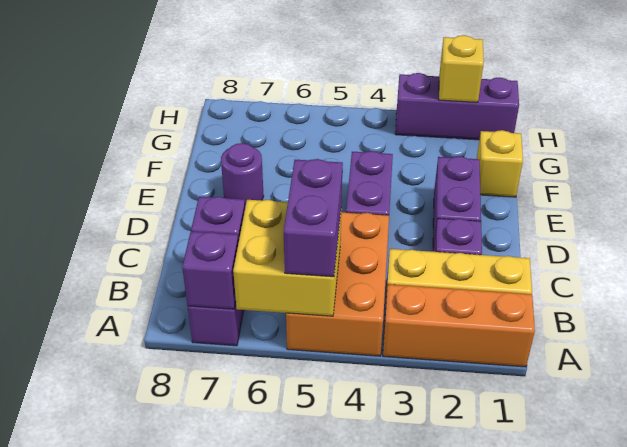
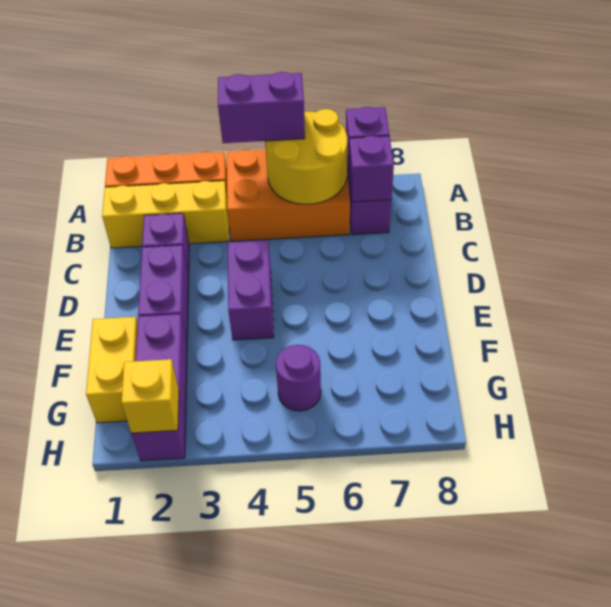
orange brick A4:C5 level 1 -> orange brick A4:B6 level 1
yellow brick A5:B6 level 2 -> yellow round brick A5:B6 level 2
purple brick A5:B5 level 3 -> purple brick A4:A5 level 3
purple round brick E7 level 1 -> purple round brick G5 level 1
yellow brick F1 level 1 -> yellow brick F1:G1 level 1
purple brick H1:H3 level 1 -> purple brick F2:H2 level 1

